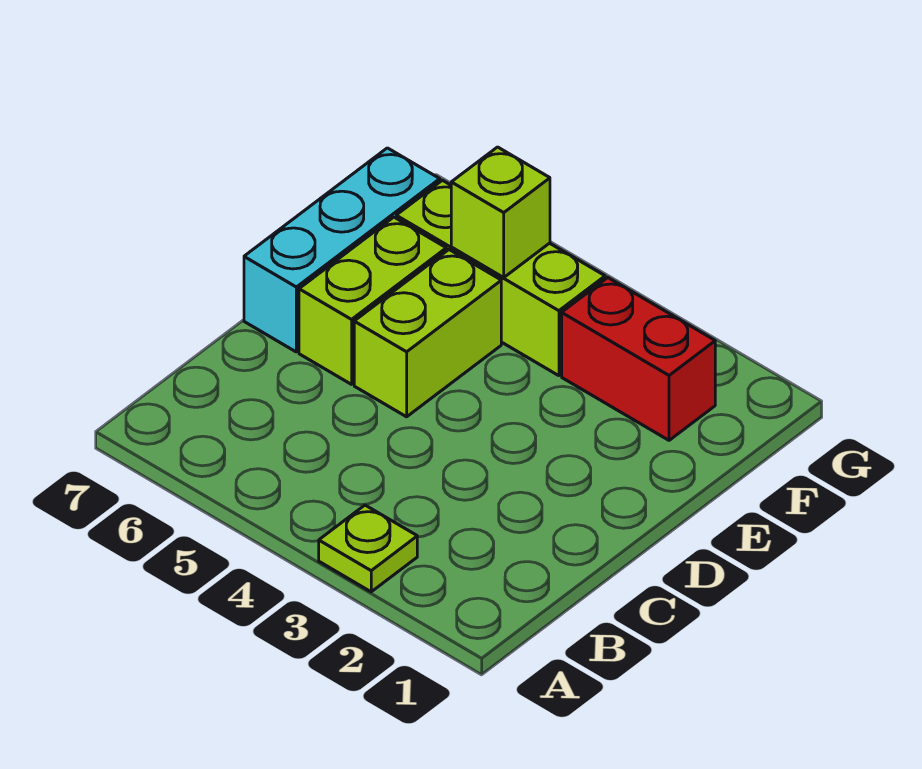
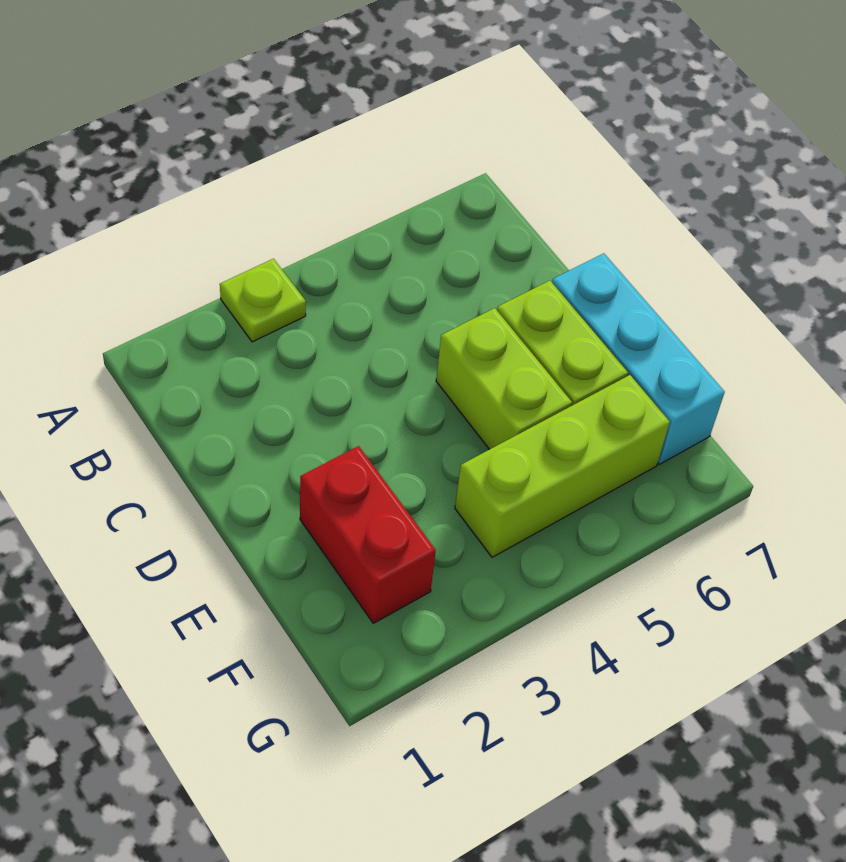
red brick F2:F3 level 1 -> red brick E2:F2 level 1
lime brick F5 level 2 -> none

